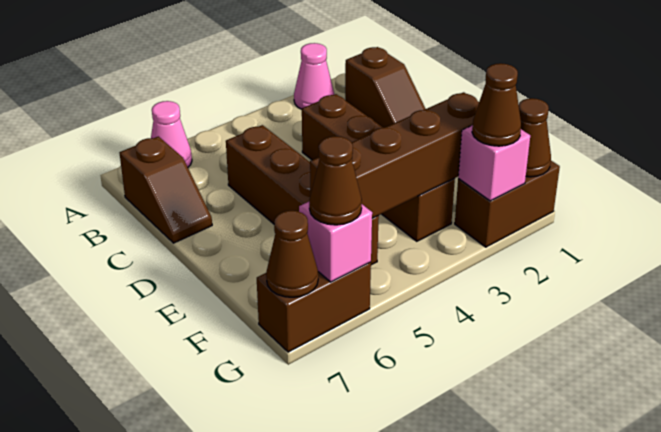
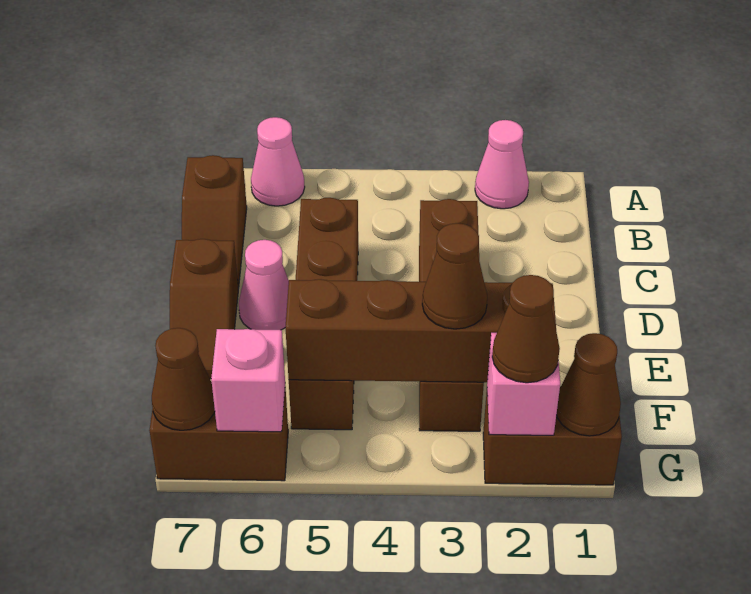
brown slope B1:C1 level 1 top B -> brown slope D7:E7 level 1 top D
none -> pink cone D6 level 1
brown cone G6 level 3 -> brown cone F3 level 3

